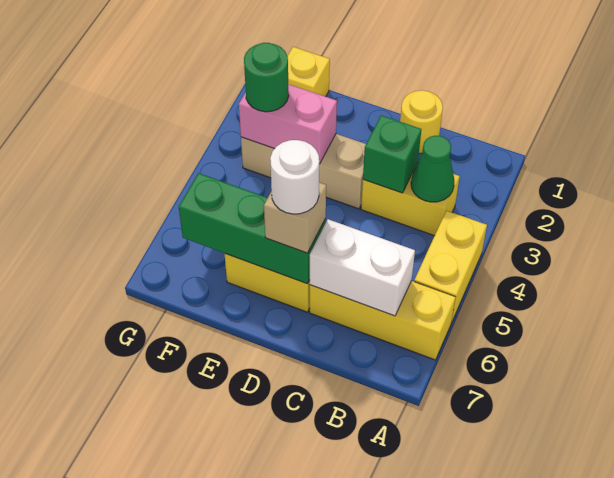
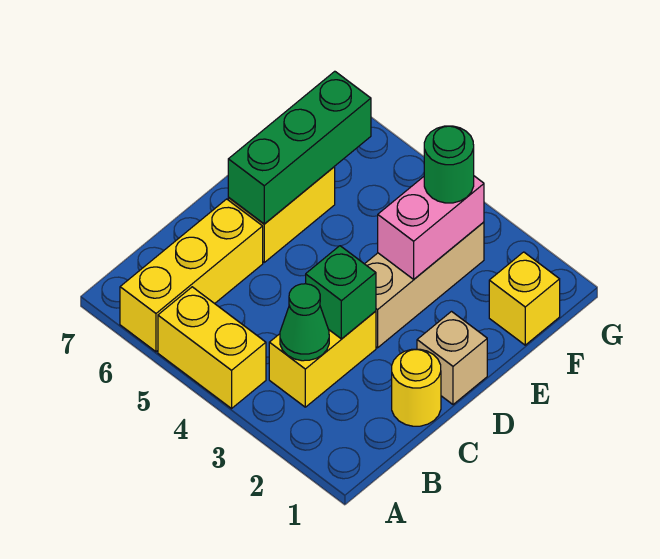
white brick B6:C6 level 2 -> none
tan brick D6 level 3 -> tan brick D1 level 1
white round brick D6 level 4 -> none

